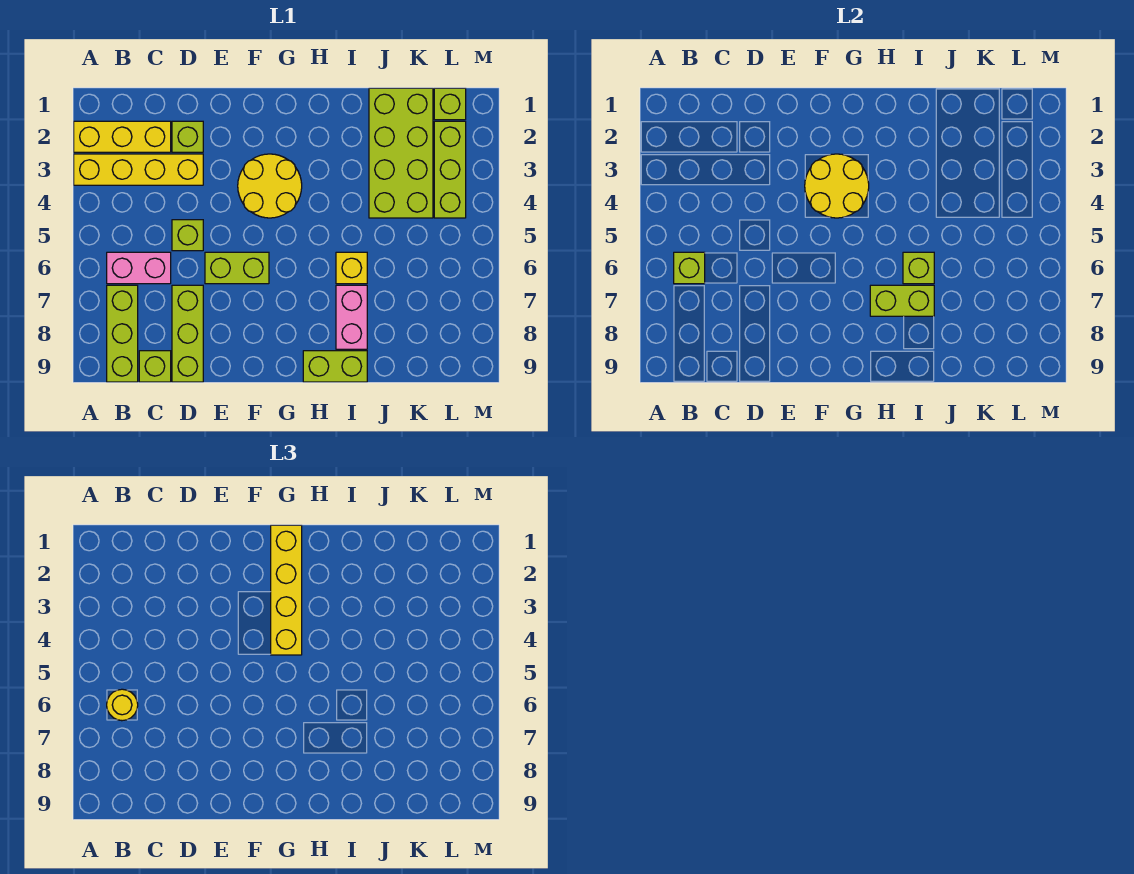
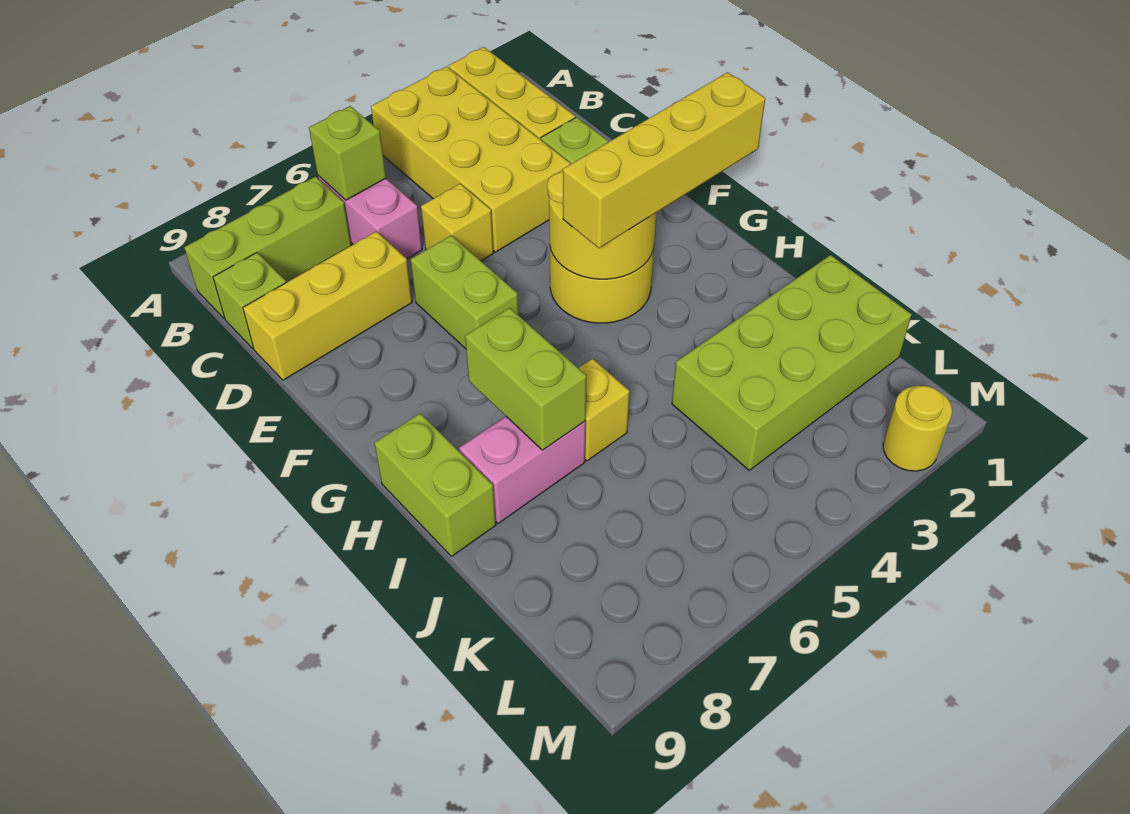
yellow brick A3:D3 level 1 -> yellow brick A3:D4 level 1
yellow round brick B6 level 3 -> yellow round brick M2 level 1
lime brick D5 level 1 -> yellow brick D5 level 1
lime brick D7:D9 level 1 -> yellow brick D7:D9 level 1
lime brick I6 level 2 -> none
lime brick L1 level 1 -> none
lime brick L2:L4 level 1 -> none

